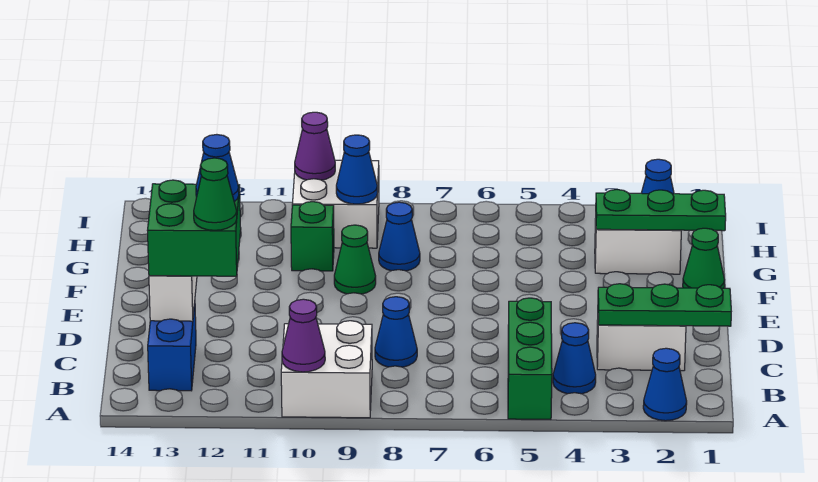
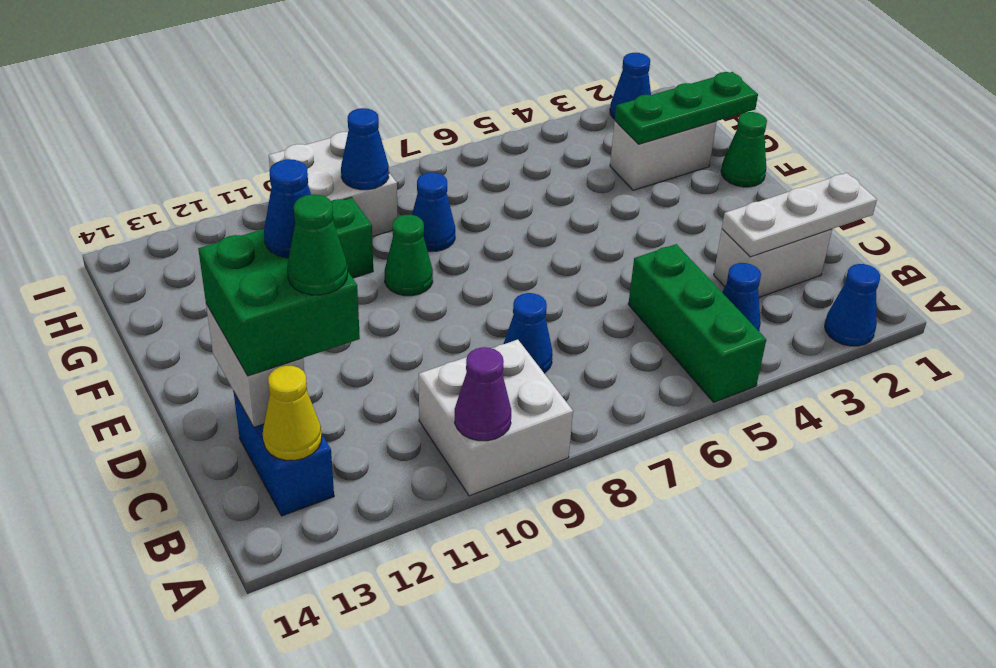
none -> yellow cone B13 level 2
green plate C1:C3 level 2 -> white plate C1:C3 level 2
purple cone I10 level 2 -> none

